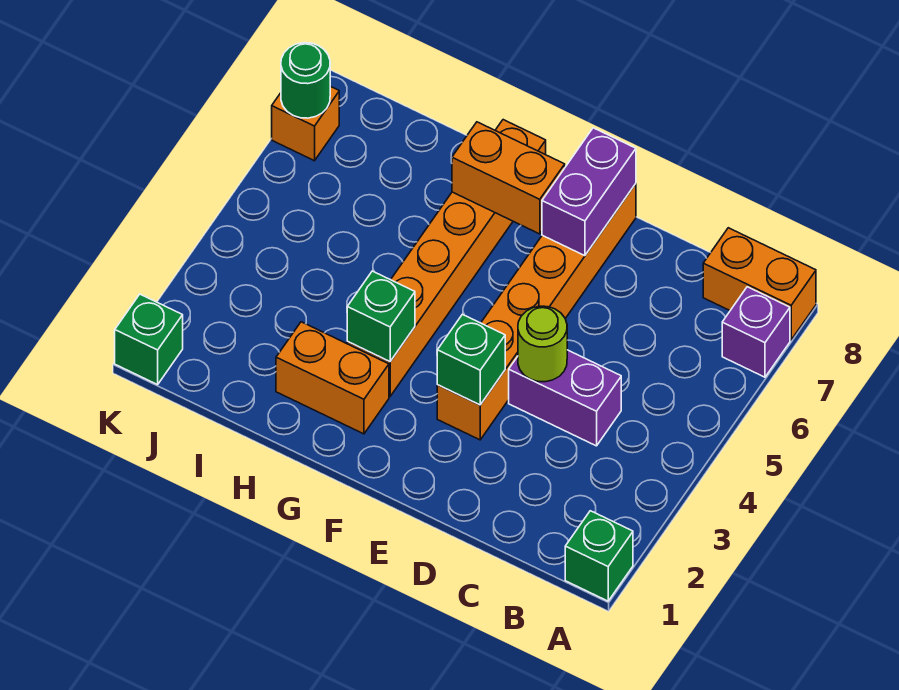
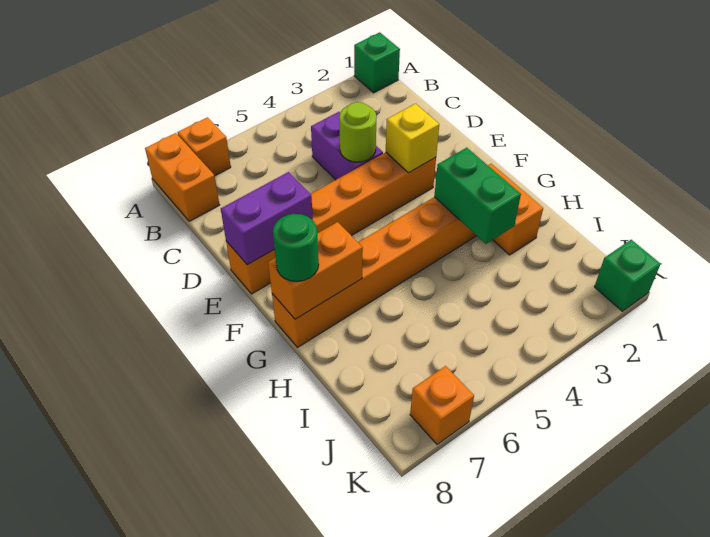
purple brick A7 level 1 -> orange brick A7 level 1
green brick E3 level 2 -> yellow brick E3 level 2
orange brick F7:G7 level 2 -> orange brick G7:G8 level 2
green brick G3 level 2 -> green brick G3:H3 level 2
green round brick K7 level 2 -> green round brick G8 level 3

